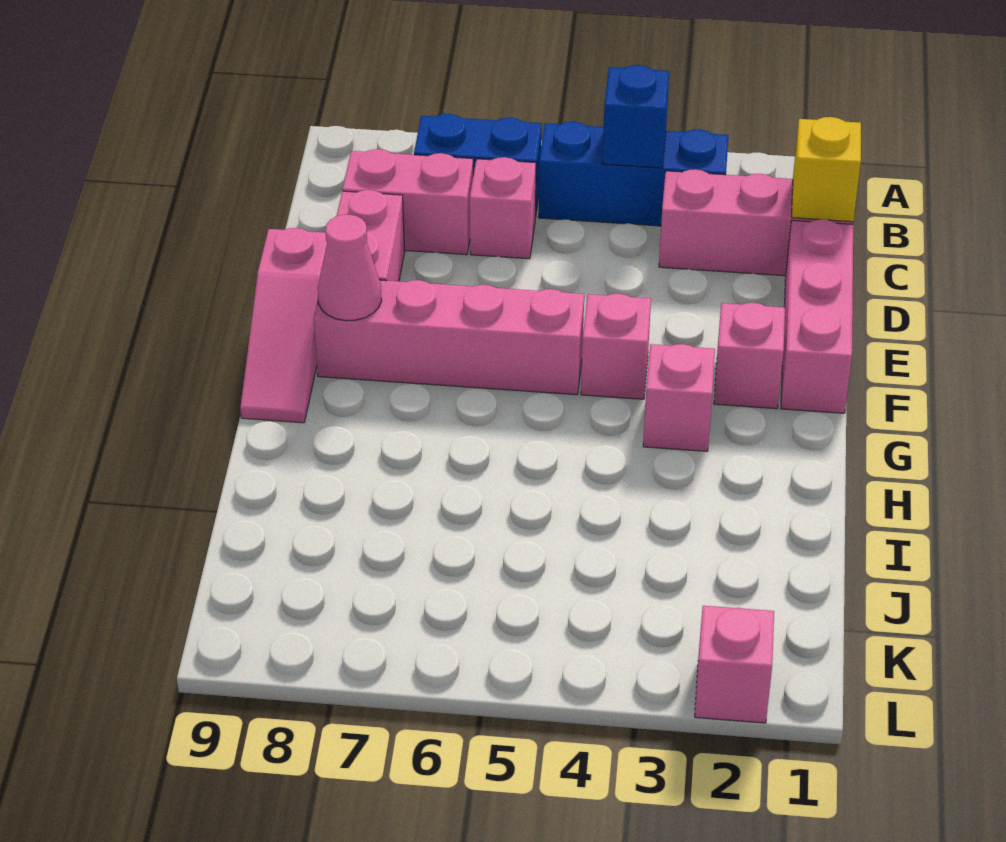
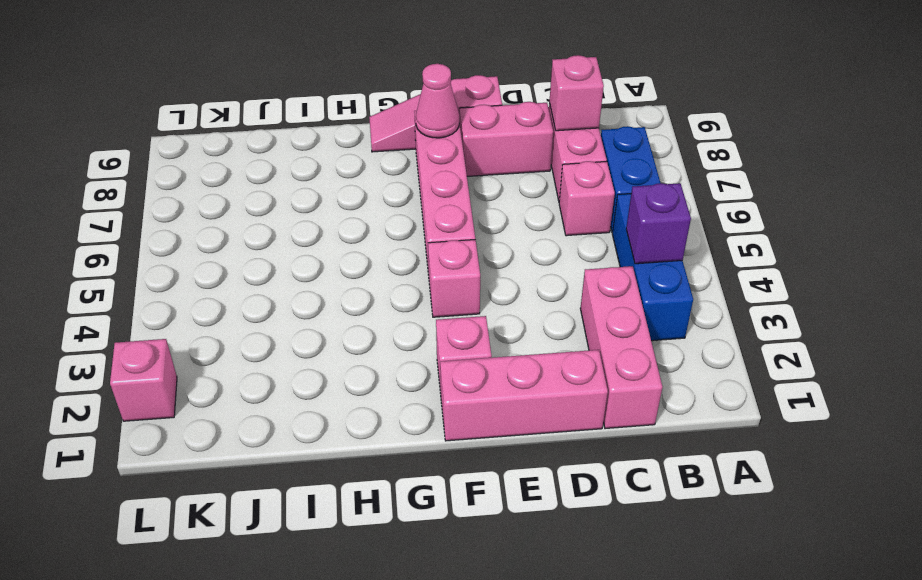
blue brick B4 level 2 -> purple brick B4 level 2
yellow brick C1 level 2 -> none
pink brick G3 level 1 -> pink brick C8 level 2

